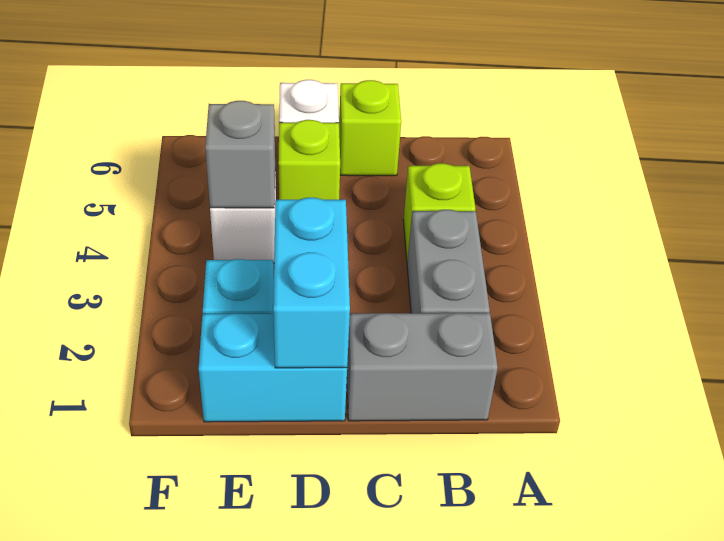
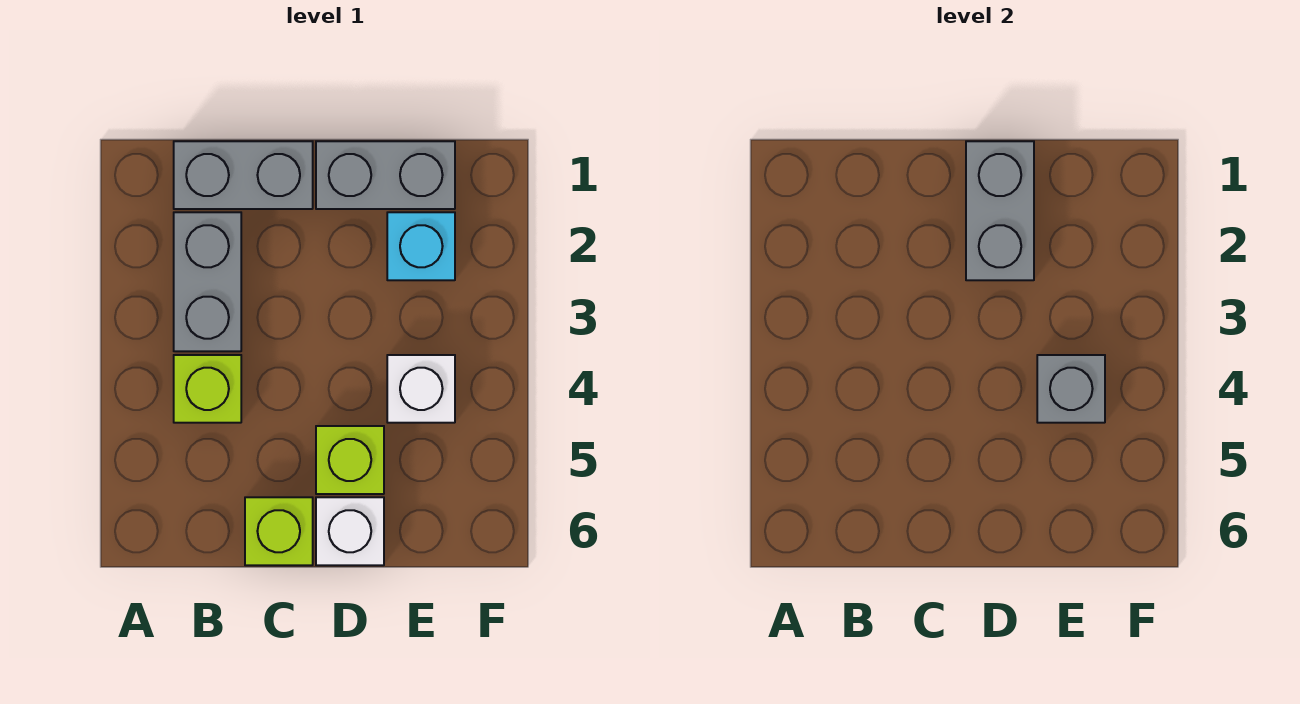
cyan brick D1:E1 level 1 -> grey brick D1:E1 level 1
cyan brick D1:D2 level 2 -> grey brick D1:D2 level 2

